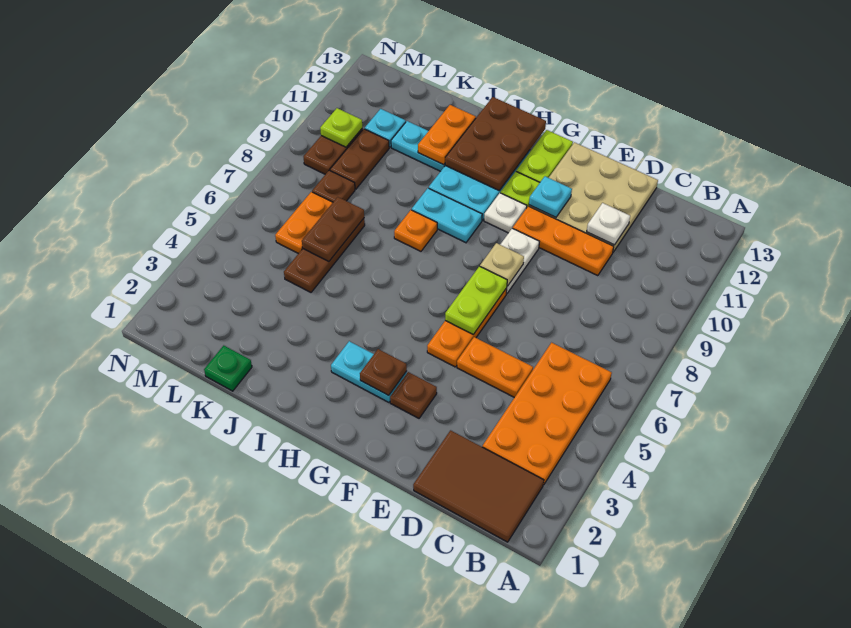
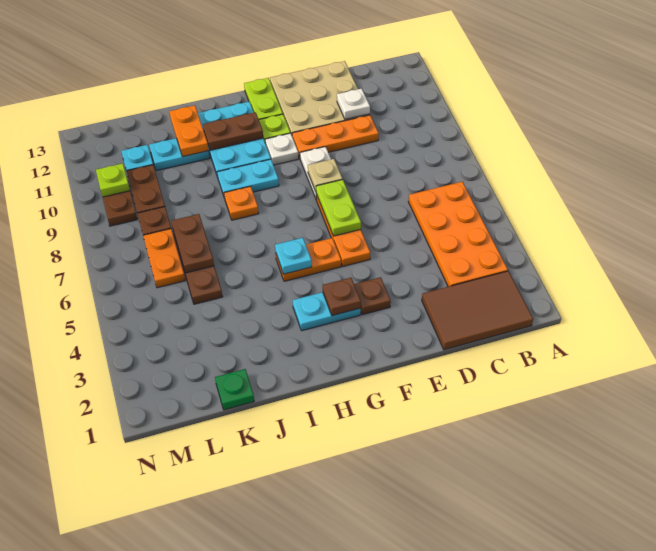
orange plate D5:E5 level 1 -> orange plate G5:H5 level 1
cyan plate F11 level 2 -> cyan plate H5 level 2
brown plate H11:I13 level 2 -> brown plate H11:I11 level 2

